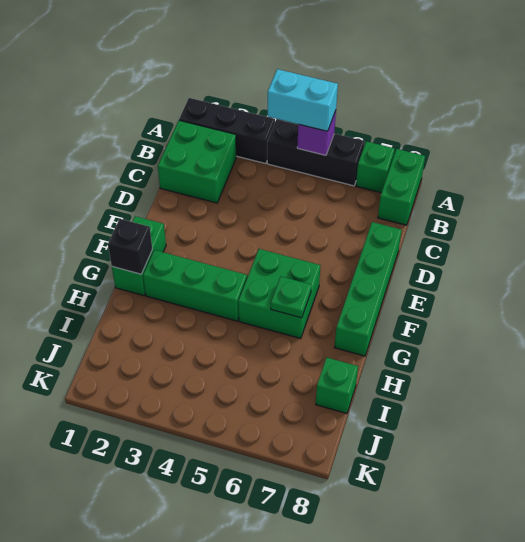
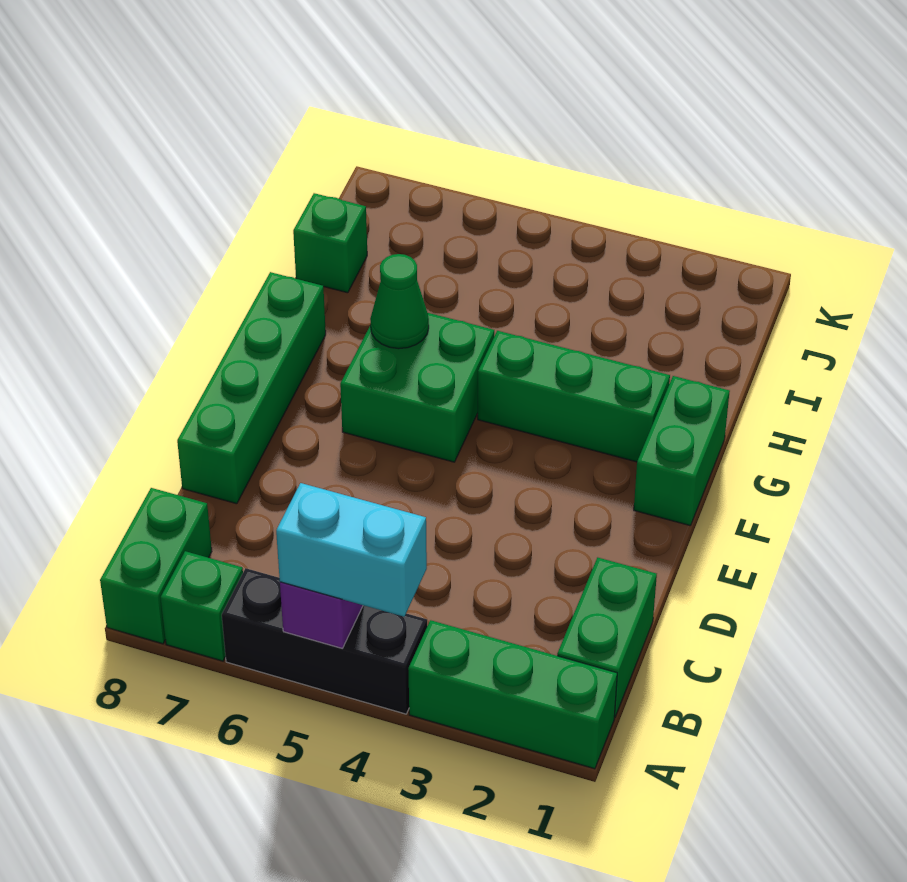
black brick A1:A3 level 1 -> green brick A1:A3 level 1
green brick B1:C2 level 1 -> green brick B1:C1 level 1
black brick G1 level 2 -> none
green plate G6 level 2 -> green cone G6 level 2

